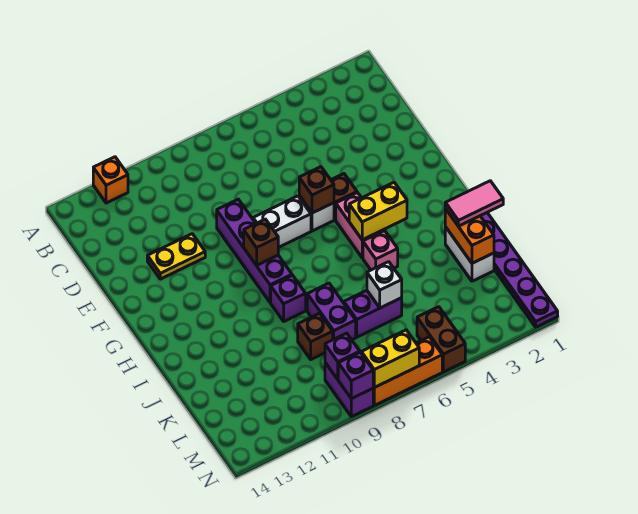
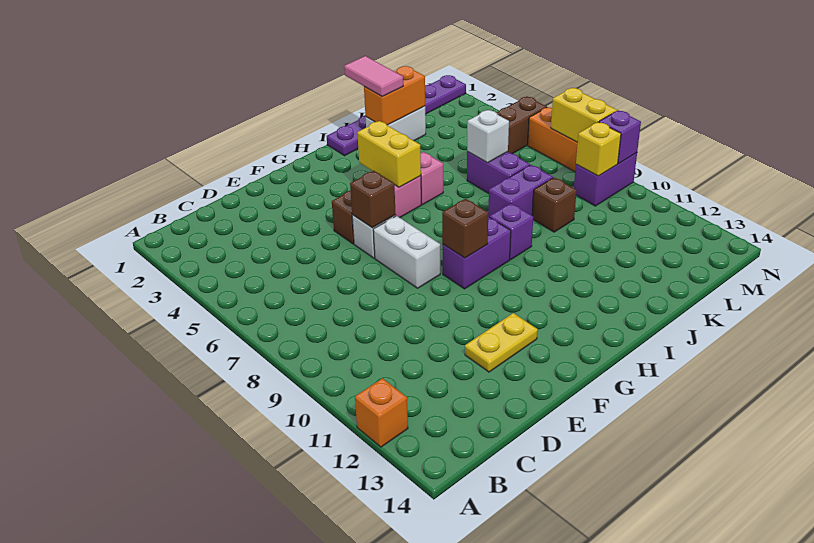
purple brick E9:H9 level 1 -> purple brick G9:H9 level 1
yellow plate E11:E12 level 1 -> yellow plate E12:F12 level 1
purple brick M9 level 2 -> yellow brick M9 level 2

